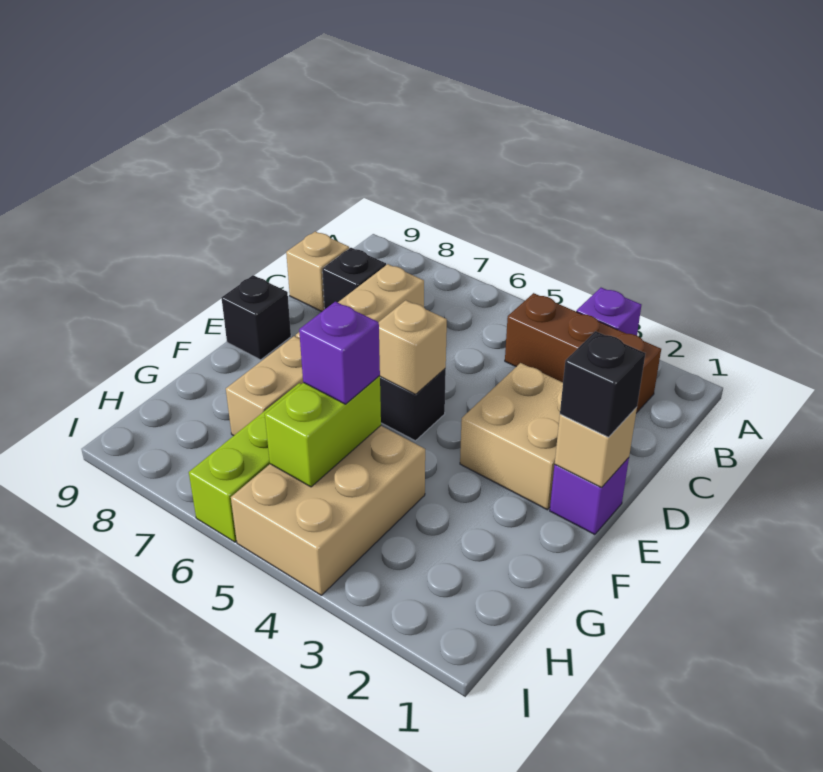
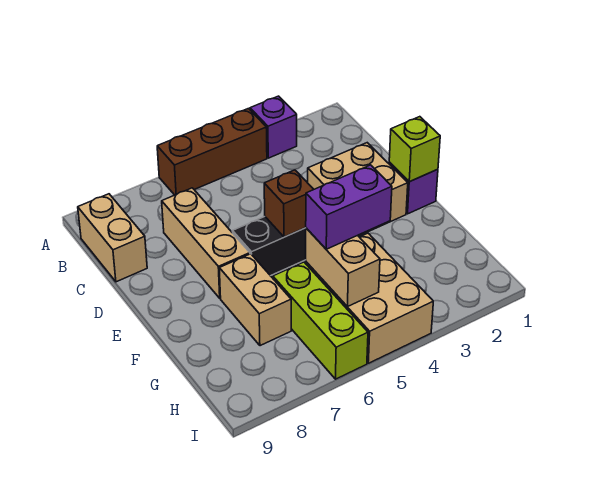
brown brick B2:B4 level 1 -> brown brick A4:A6 level 1
black brick C8 level 1 -> none
tan brick C9 level 1 -> tan brick B9:C9 level 1
tan brick E1 level 2 -> lime brick E1 level 2
black brick E1 level 3 -> none
tan brick E5 level 2 -> brown brick E5 level 2
black brick E9 level 1 -> none
lime brick G5:H5 level 2 -> tan brick G5:H5 level 2
purple brick G5 level 3 -> purple brick G4:G5 level 3

